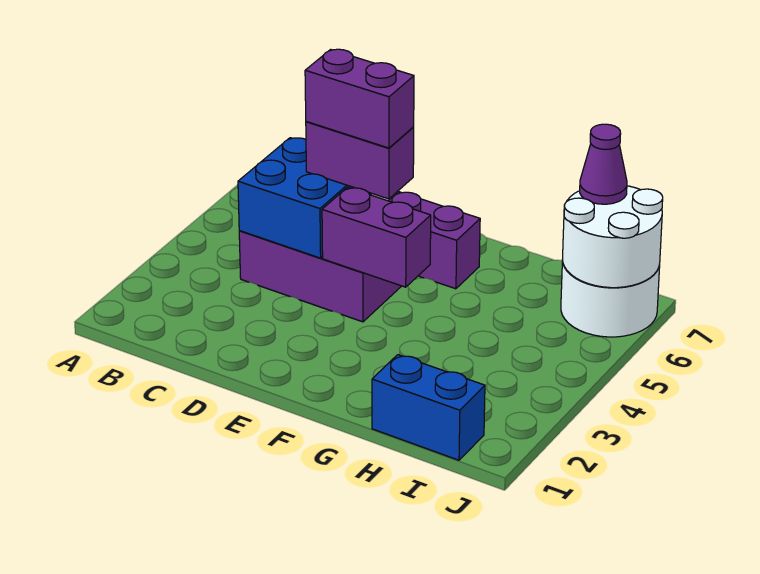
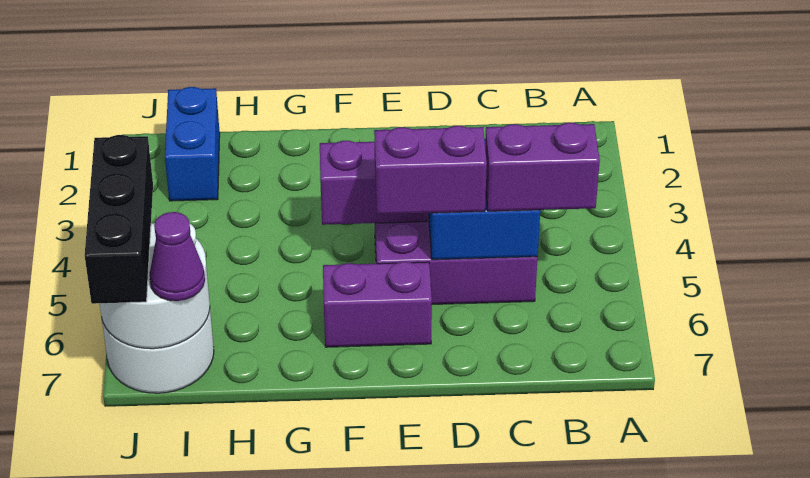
purple brick D5:E5 level 4 -> purple brick B5:C5 level 3
blue brick H1:I1 level 1 -> blue brick I1:I2 level 1
none -> black brick J5:J7 level 3

